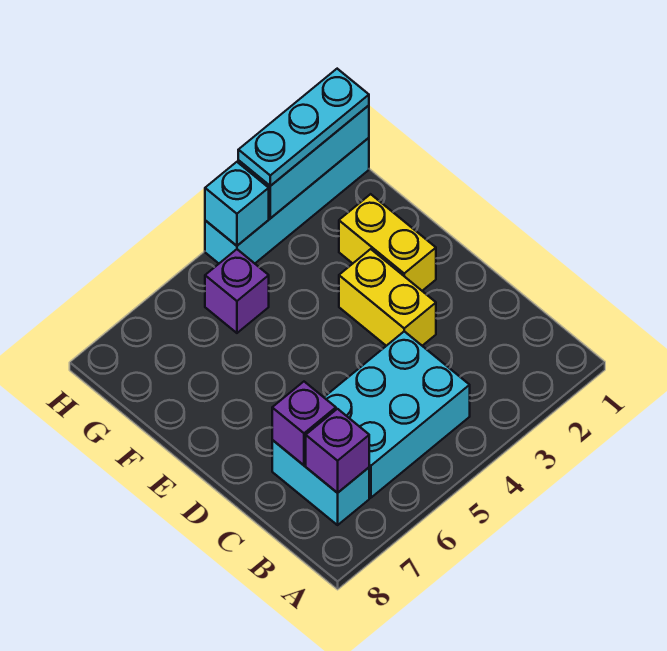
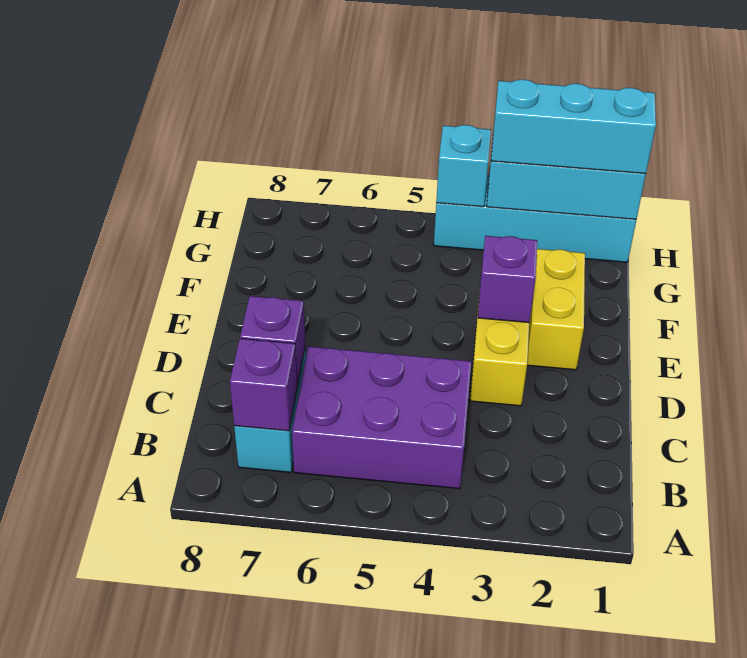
cyan brick B4:C6 level 1 -> purple brick B4:C6 level 1
purple brick G5 level 1 -> purple brick E3 level 2
cyan plate H1:H3 level 3 -> cyan brick H1:H3 level 3

